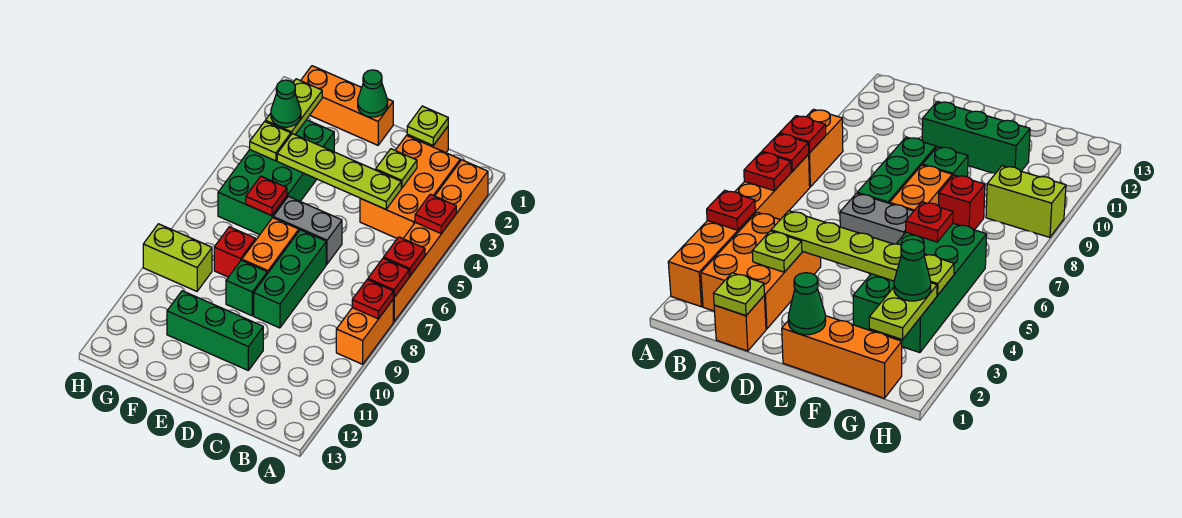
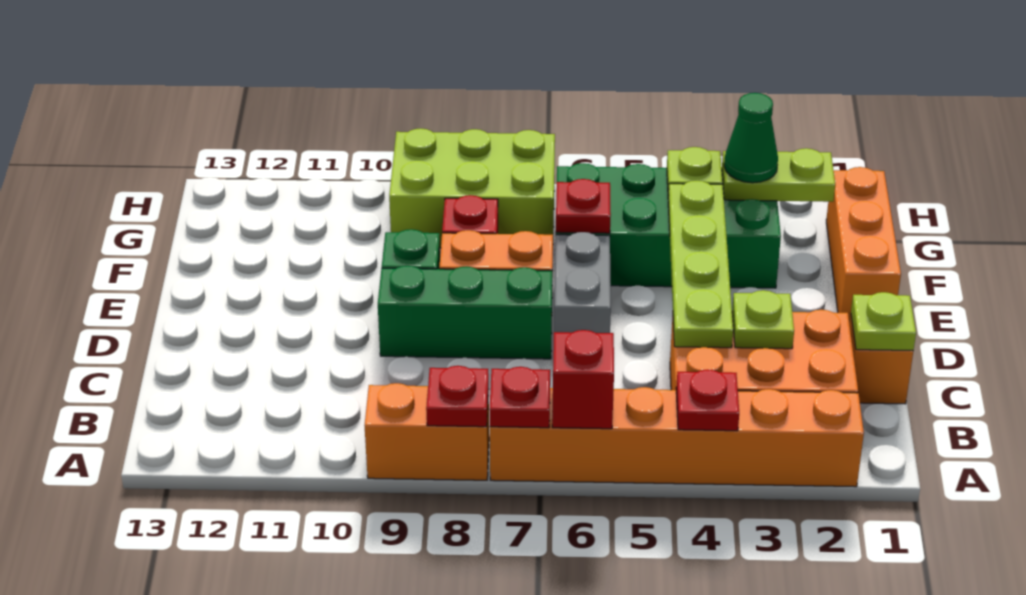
red plate A6 level 2 -> red brick A6 level 2
green brick D11:F11 level 1 -> none
green cone E1 level 2 -> none
lime brick G9:H9 level 1 -> lime brick G7:H9 level 1

